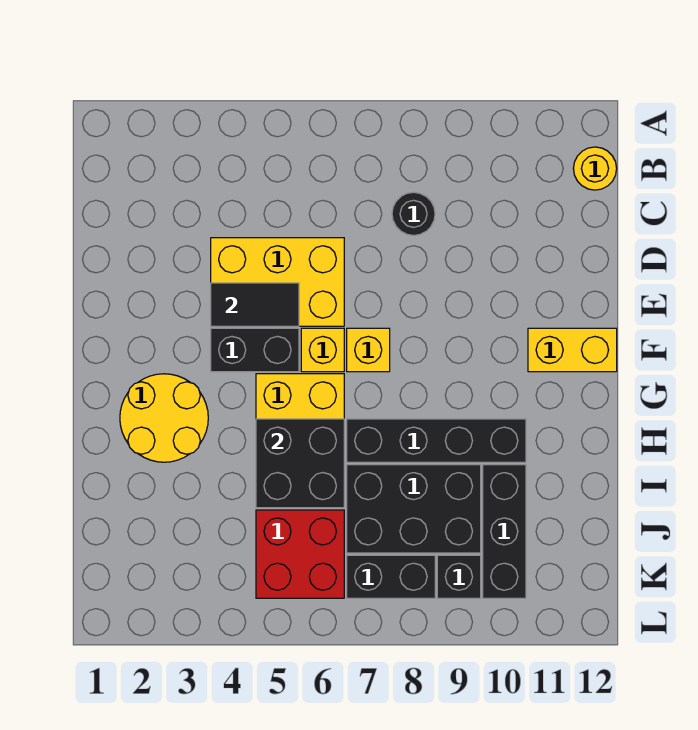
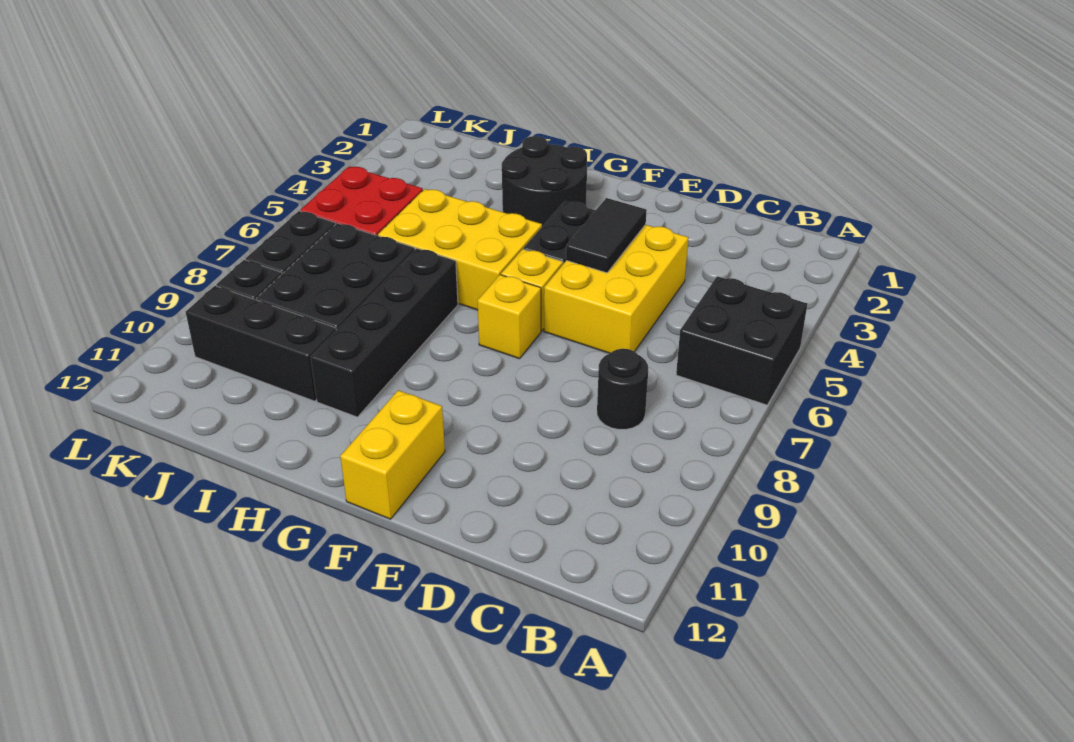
yellow round brick B12 level 1 -> none
yellow round brick G2:H3 level 1 -> black round brick G2:H3 level 1
black brick H5:I6 level 2 -> black brick A5:B6 level 1

